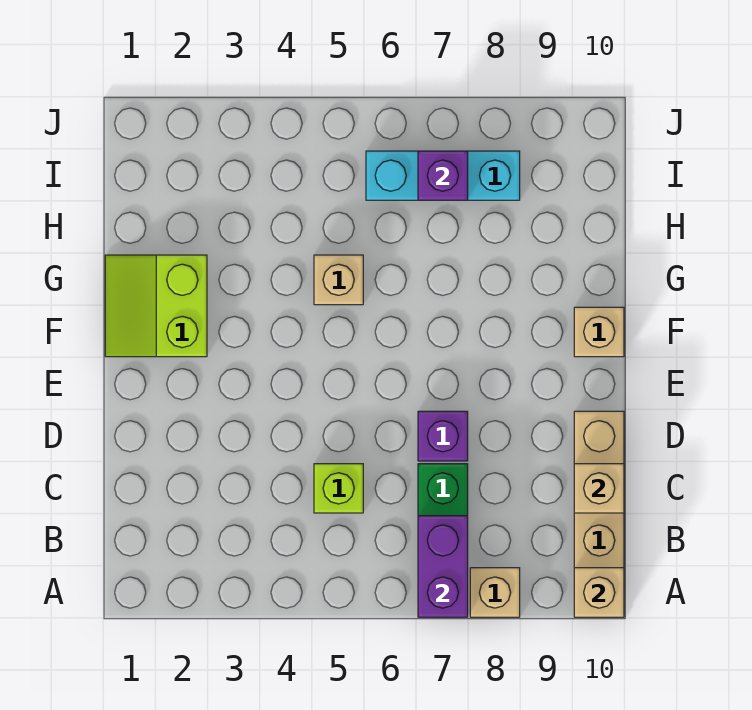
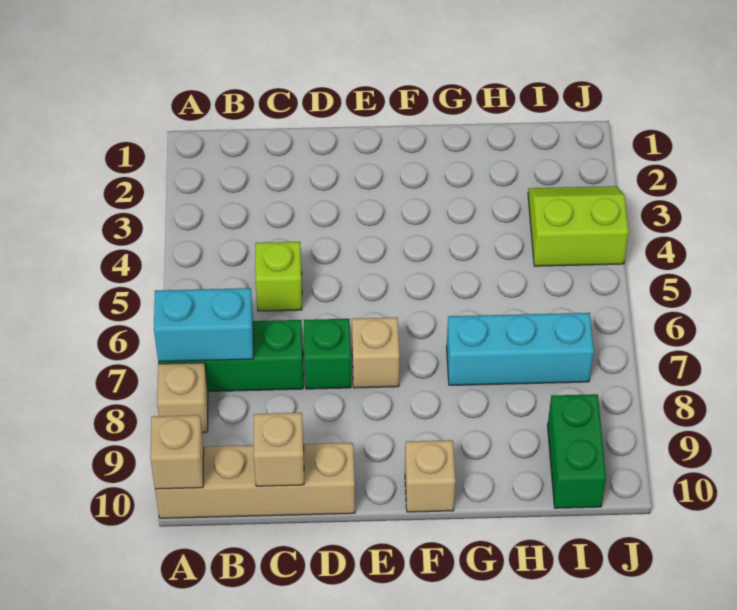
purple brick A7:B7 level 2 -> cyan brick A7:B7 level 2
purple brick D7 level 1 -> green brick D7 level 1
lime slope F1:G2 level 1 top 2 -> lime slope I3:J4 level 1 top 4
tan brick G5 level 1 -> tan brick E7 level 1
cyan brick I6:I8 level 1 -> cyan brick G7:I7 level 1
purple brick I7 level 2 -> none
none -> green brick I9:I10 level 1

